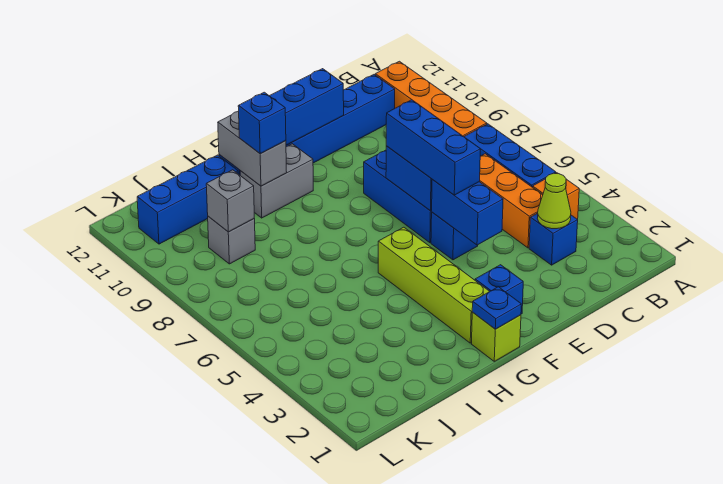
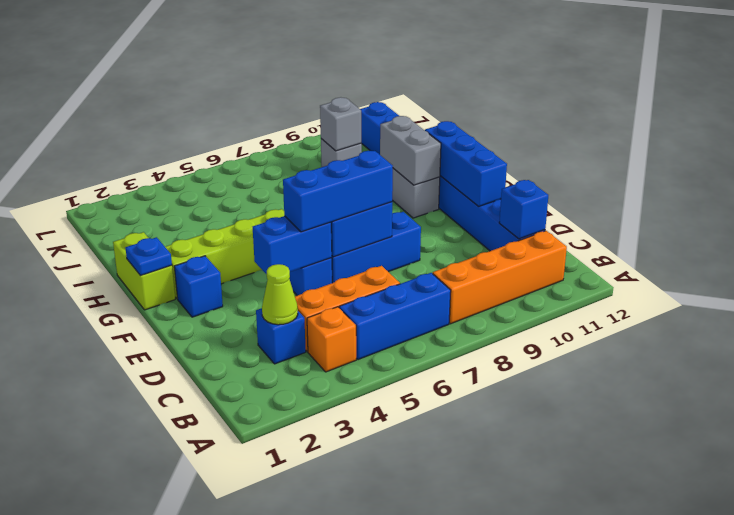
lime brick G1 level 1 -> lime brick G1:H1 level 1
grey brick H10:H11 level 2 -> grey brick G10:H10 level 2
blue brick H10 level 3 -> blue brick C11 level 2

